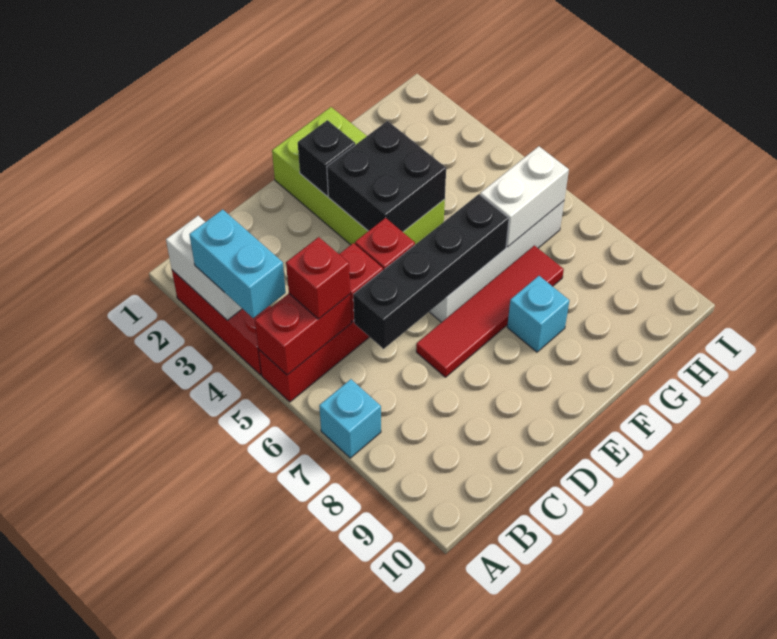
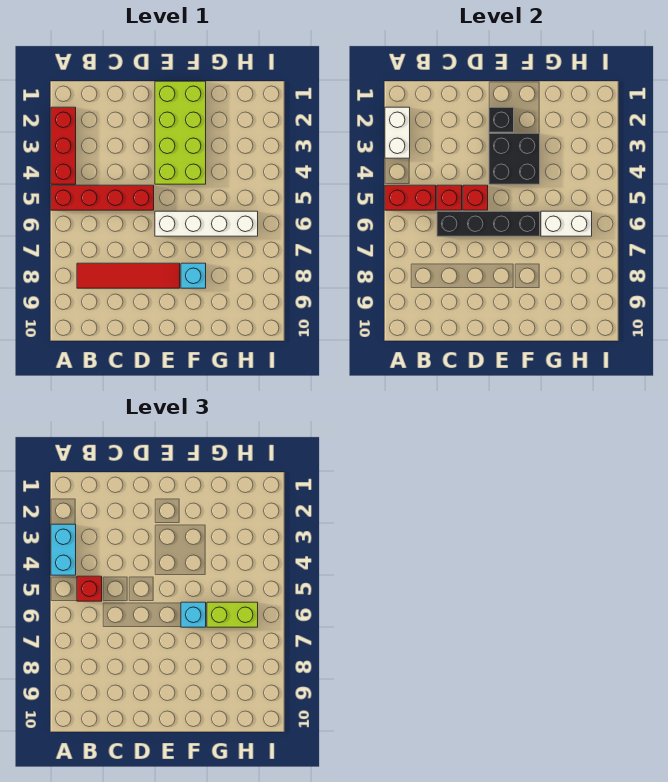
cyan brick A7 level 1 -> cyan brick F6 level 3
red tile D7:G7 level 1 -> red tile B8:E8 level 1
none -> lime brick G6:H6 level 3

